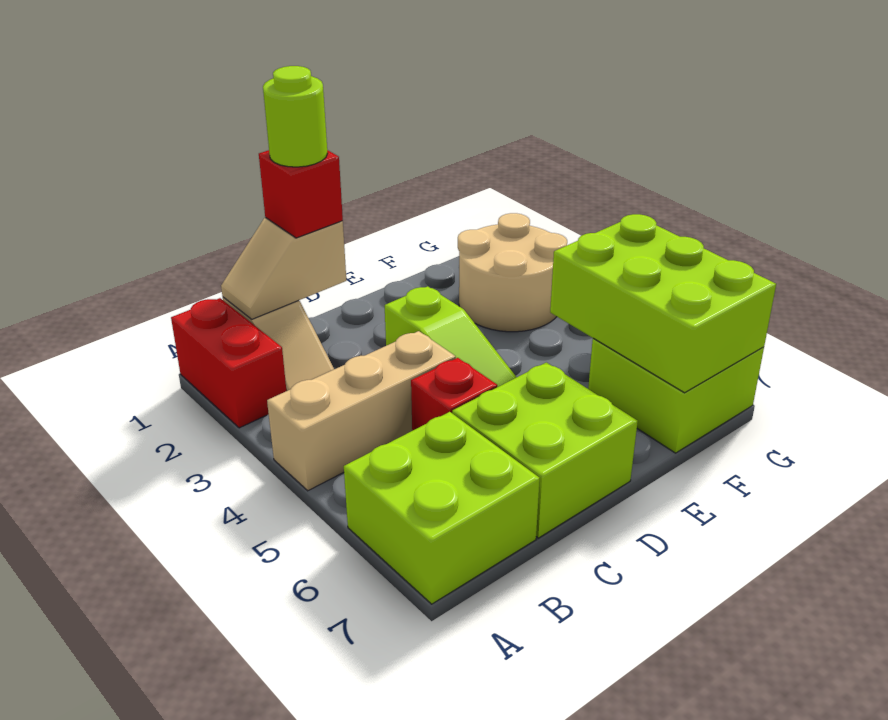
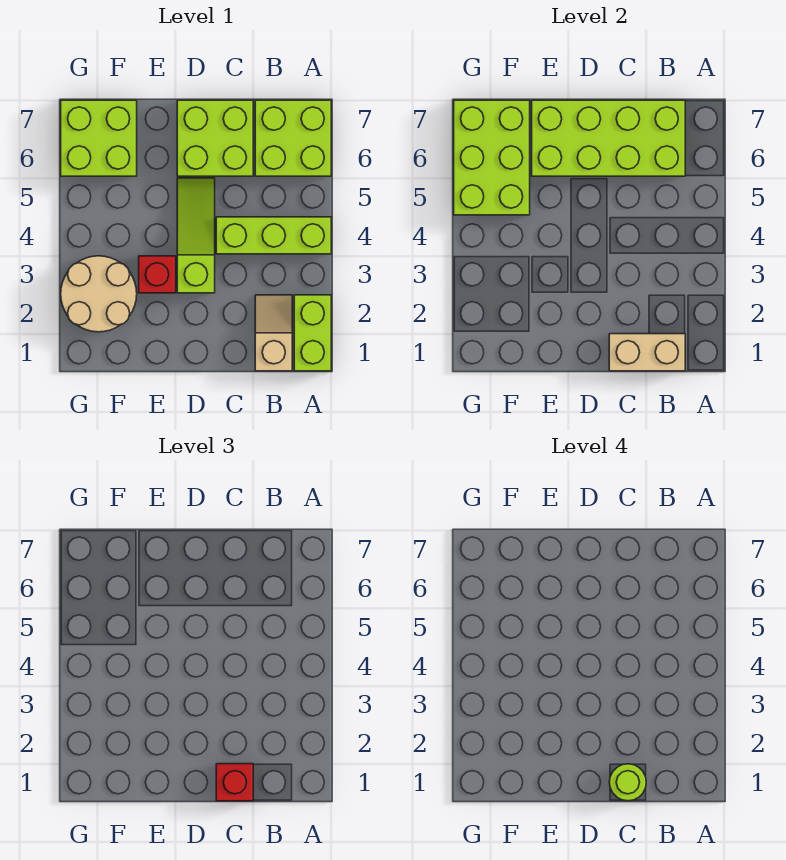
red brick A1:A2 level 1 -> lime brick A1:A2 level 1
tan brick A4:C4 level 1 -> lime brick A4:C4 level 1
tan slope B1:C1 level 2 top C -> tan brick B1:C1 level 2
none -> lime brick B6:E7 level 2
red brick C5 level 1 -> red brick E3 level 1

